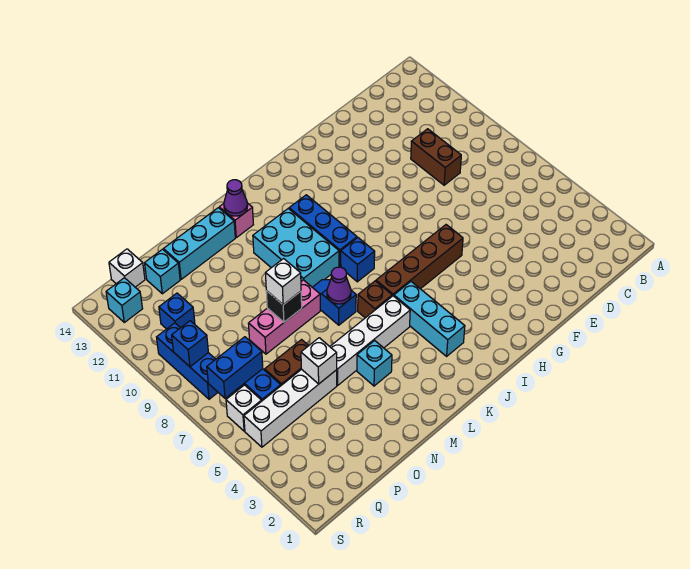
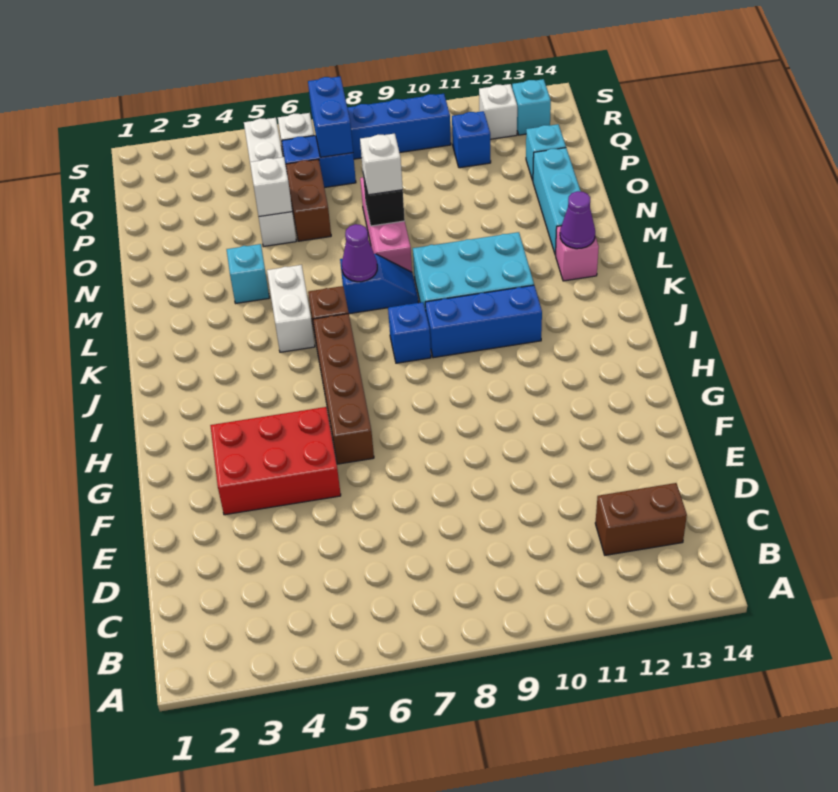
brown brick D9:D10 level 1 -> brown brick C12:C13 level 1
none -> red brick F3:G5 level 1
cyan brick J3:J5 level 1 -> none
white brick K5:N5 level 1 -> white brick K5:L5 level 1
white brick Q14 level 1 -> white brick R12 level 1
blue brick R9 level 2 -> none

